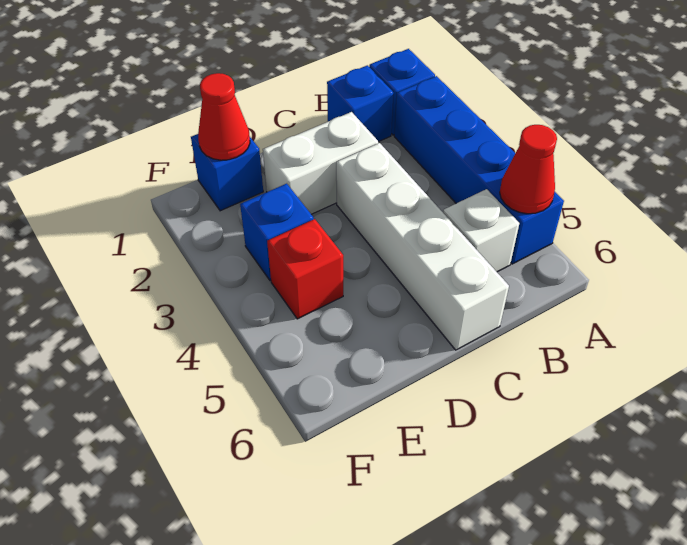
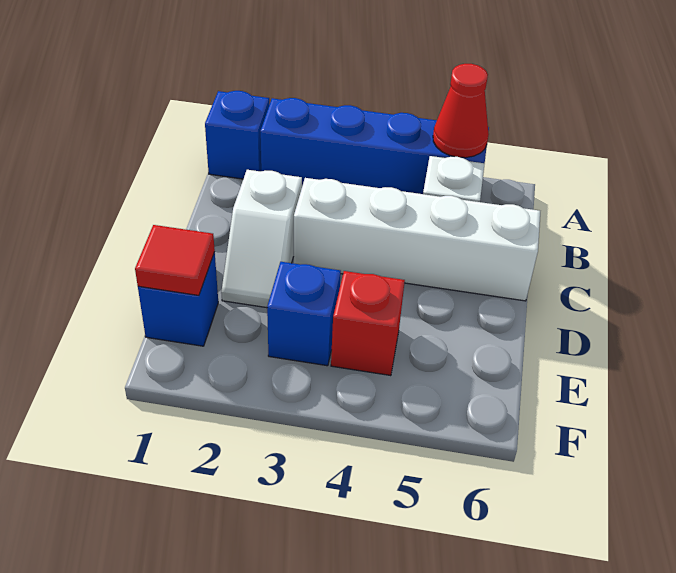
blue brick B1 level 1 -> none
white brick C2:D2 level 1 -> white slope C2:D2 level 1 top C
red cone E1 level 2 -> red tile E1 level 2

